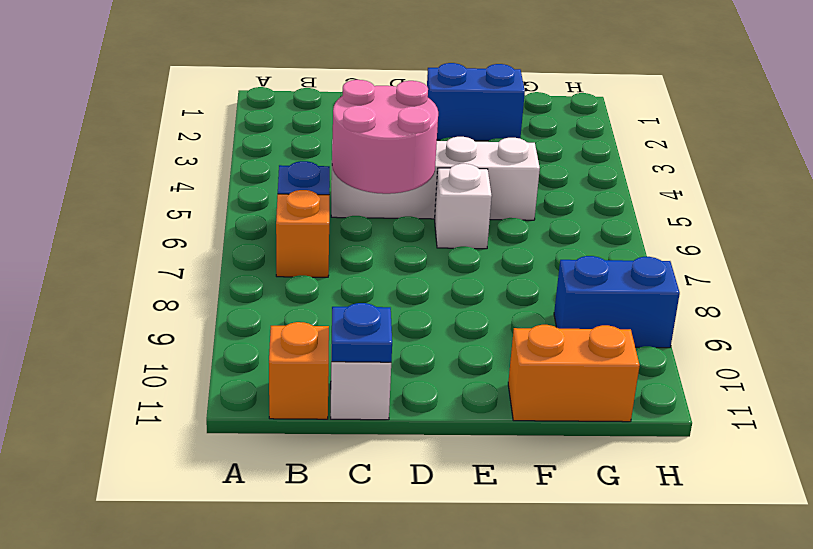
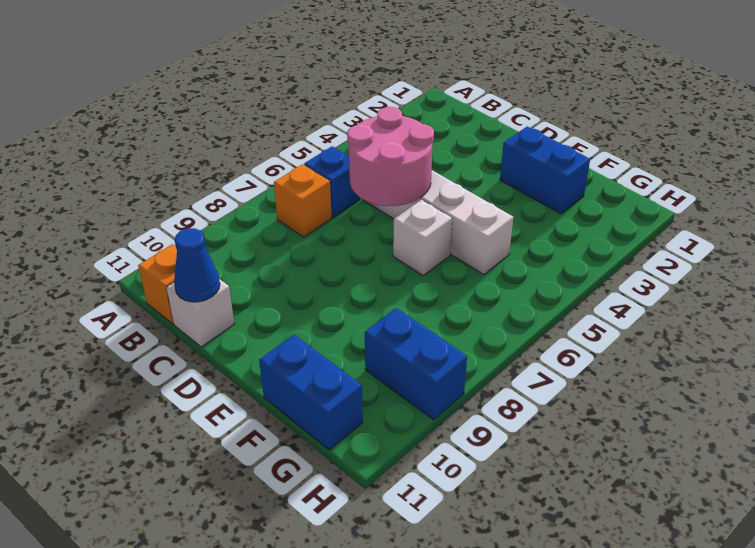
blue plate C11 level 2 -> blue cone C11 level 2
orange brick F11:G11 level 1 -> blue brick F11:G11 level 1

